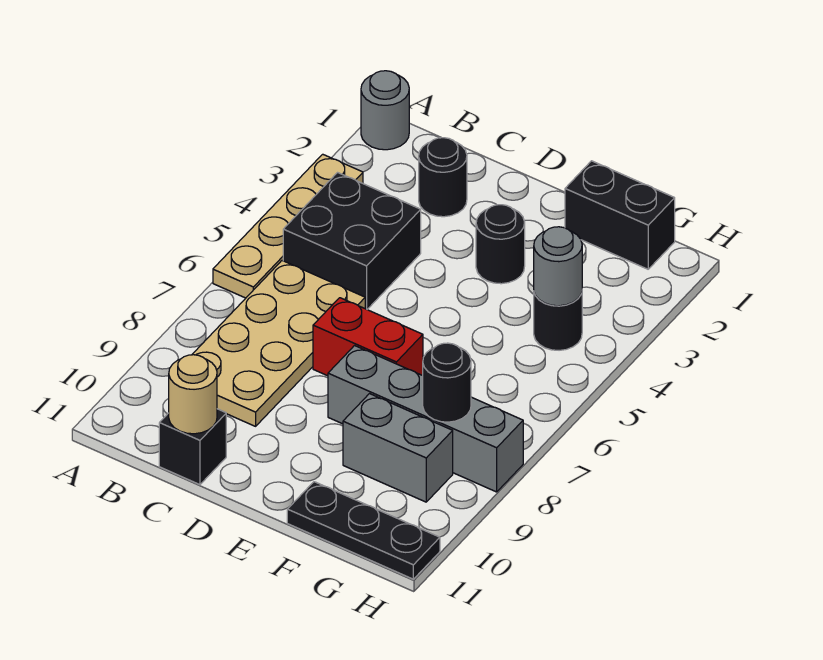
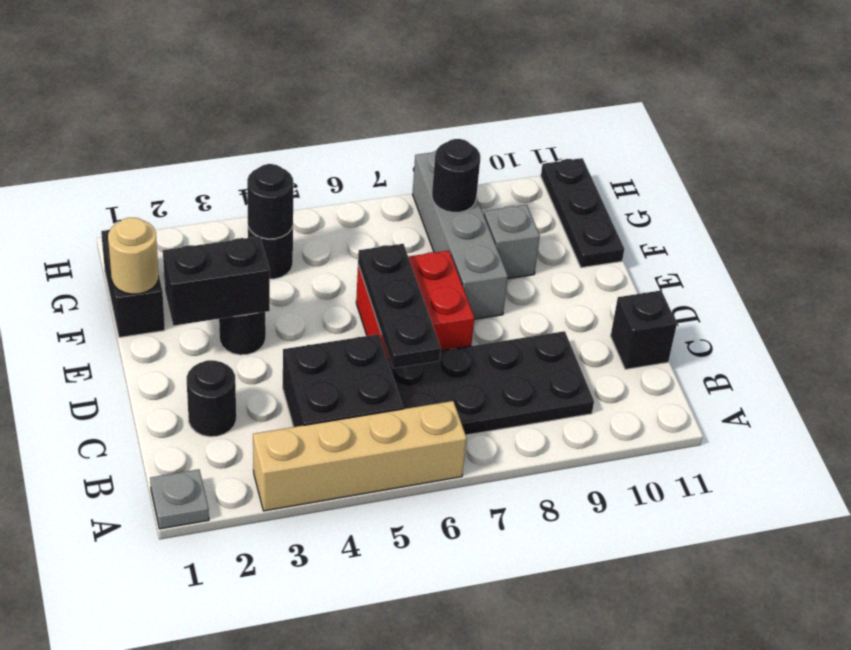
grey round brick A1 level 1 -> grey plate A1 level 1
tan plate A3:A6 level 1 -> tan brick A3:A6 level 1
tan plate B6:C9 level 1 -> black plate B6:C9 level 1
none -> black plate C6:E6 level 2
tan round brick C11 level 2 -> tan round brick F1 level 2
red brick D7:E7 level 1 -> red brick D6:E7 level 1
none -> black brick E2:E3 level 2
grey brick F9:G9 level 1 -> grey brick F9 level 1
grey round brick G4 level 2 -> black round brick G4 level 2

